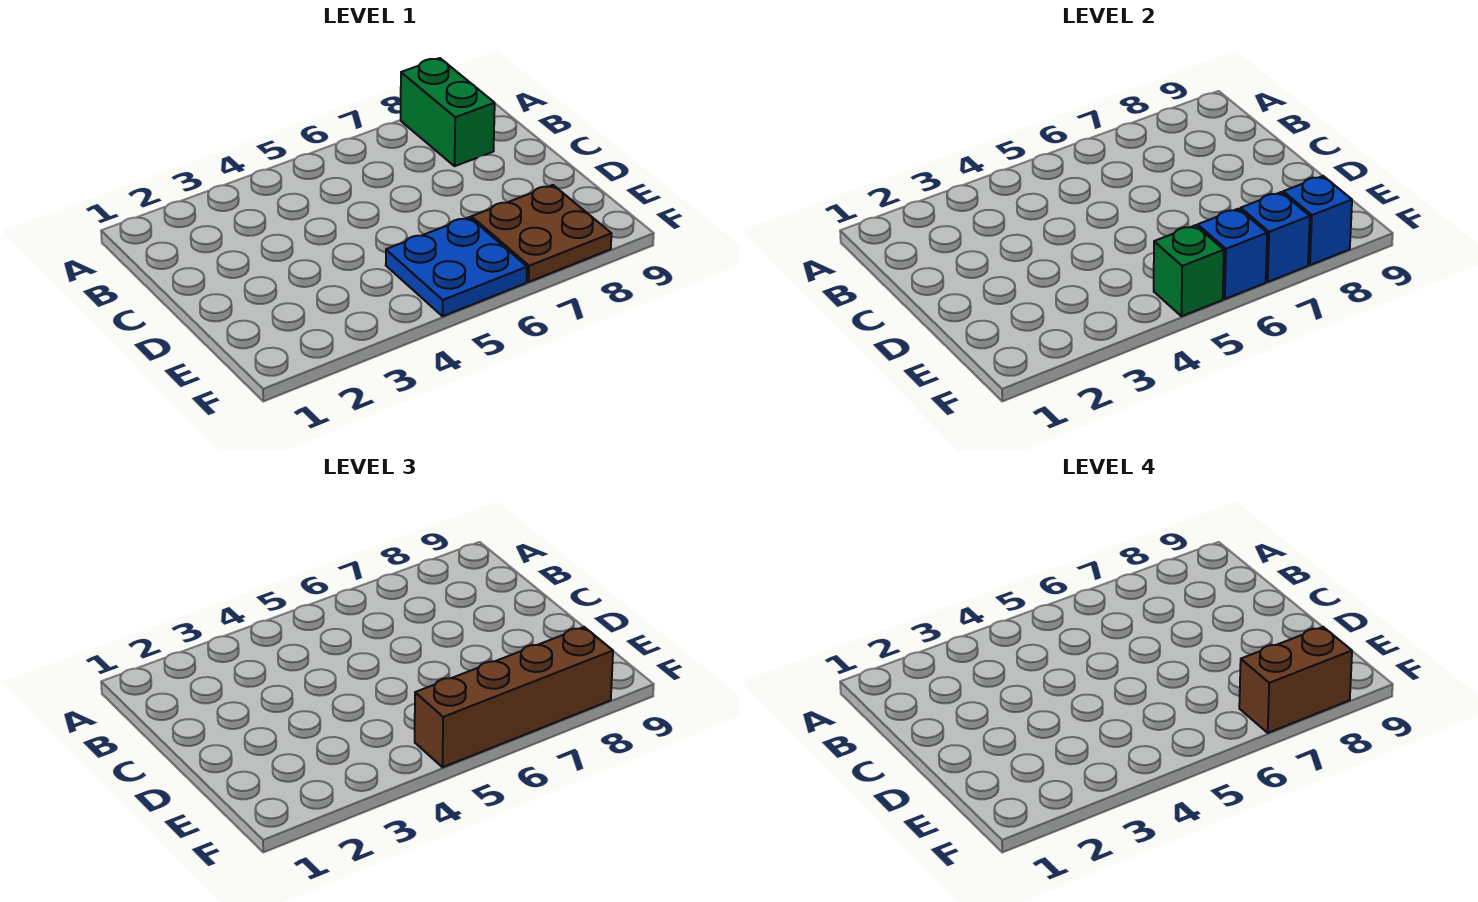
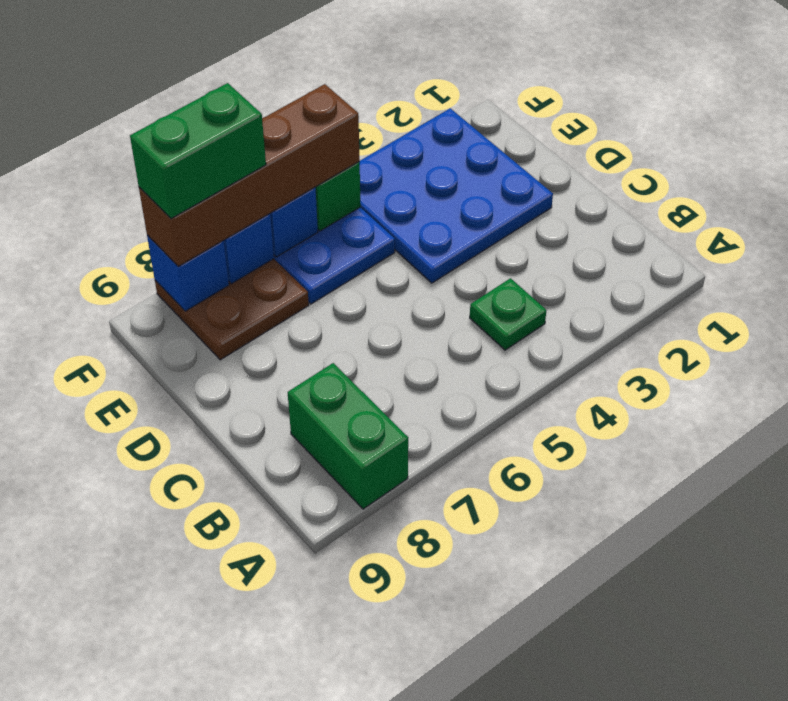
none -> green plate B4 level 1
none -> blue plate D2:F4 level 1
brown brick F7:F8 level 4 -> green brick F7:F8 level 4

